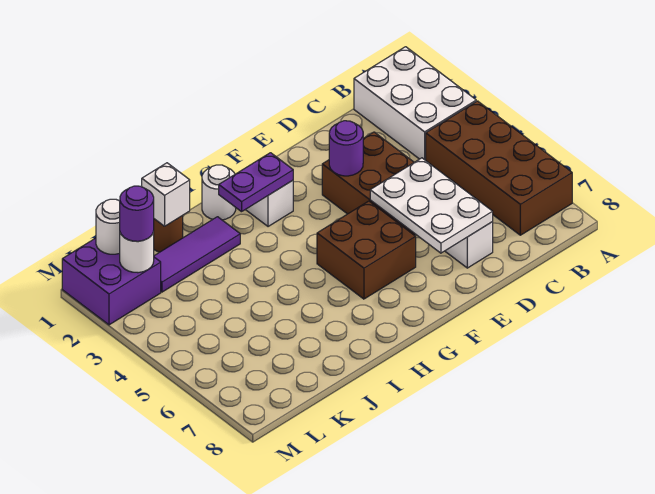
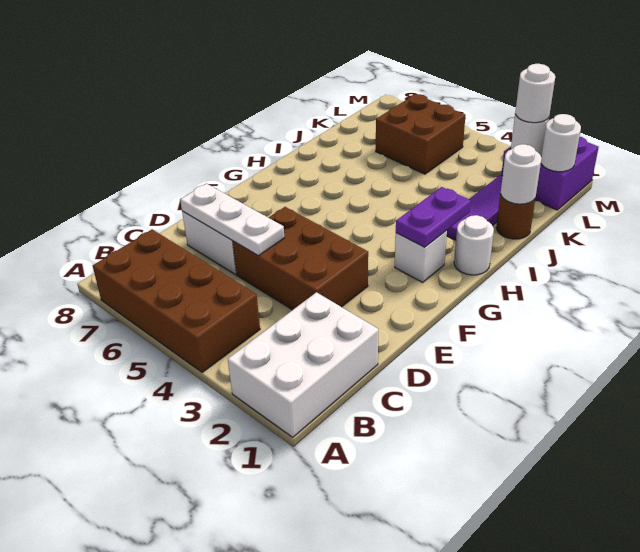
white brick A1:B3 level 1 -> white brick A1:C2 level 1
white plate D5:E7 level 2 -> white plate D5:D7 level 2
purple round brick E3 level 2 -> none
brown brick F5:G6 level 1 -> brown brick K5:L6 level 1
white brick J1 level 2 -> white round brick J1 level 2
purple round brick L2 level 3 -> white round brick L2 level 3

